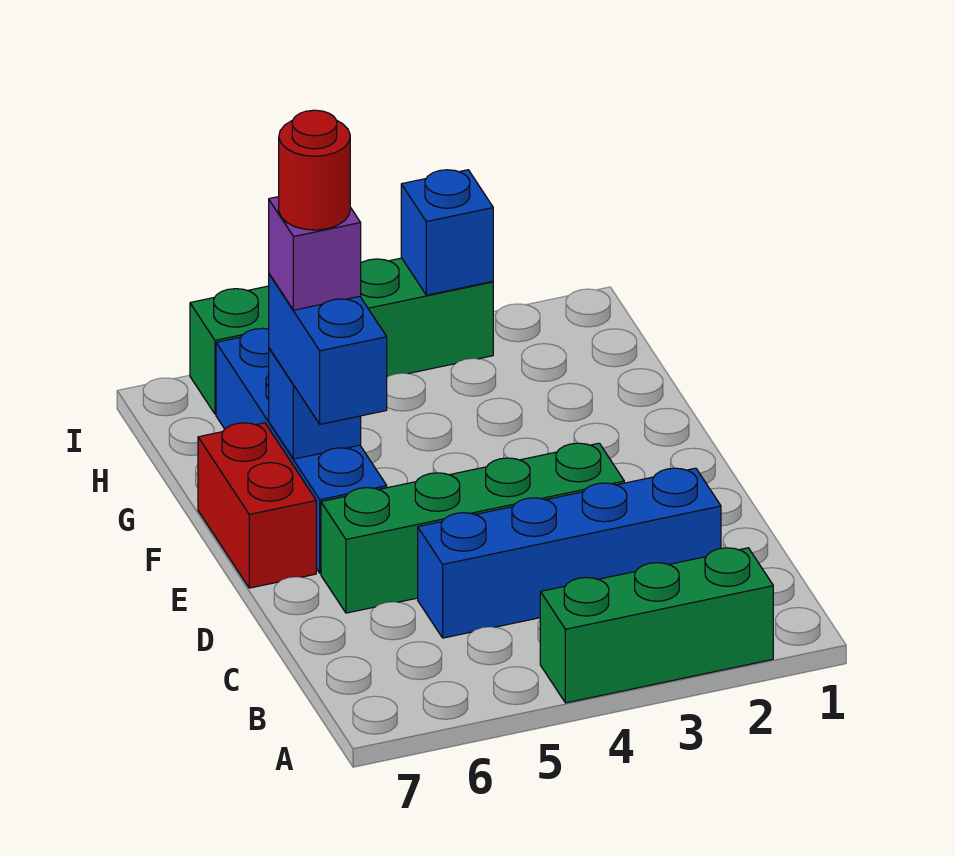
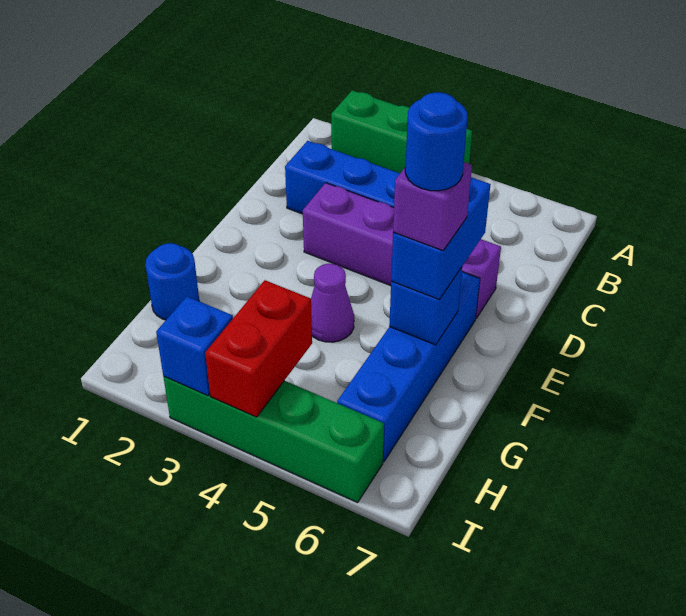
green brick D3:D6 level 1 -> purple brick D3:D6 level 1
red brick E7:F7 level 1 -> red brick H4:I4 level 2
none -> purple cone F4 level 1
red round brick F6 level 5 -> blue round brick F6 level 5
none -> blue round brick G1 level 1

